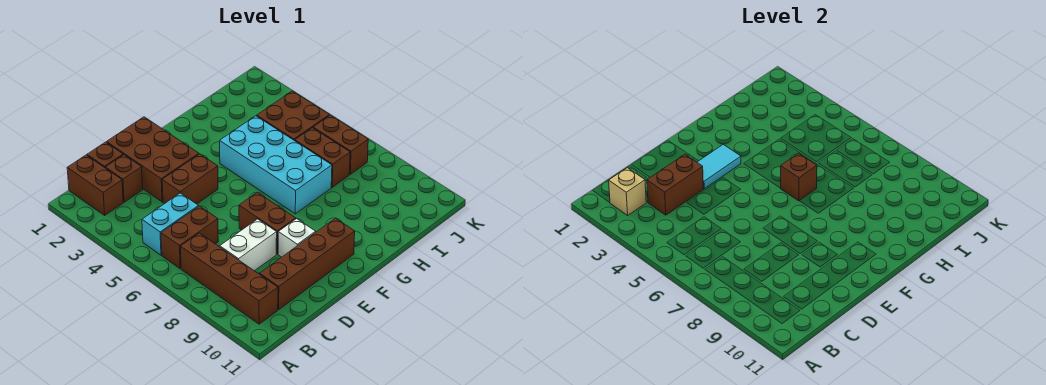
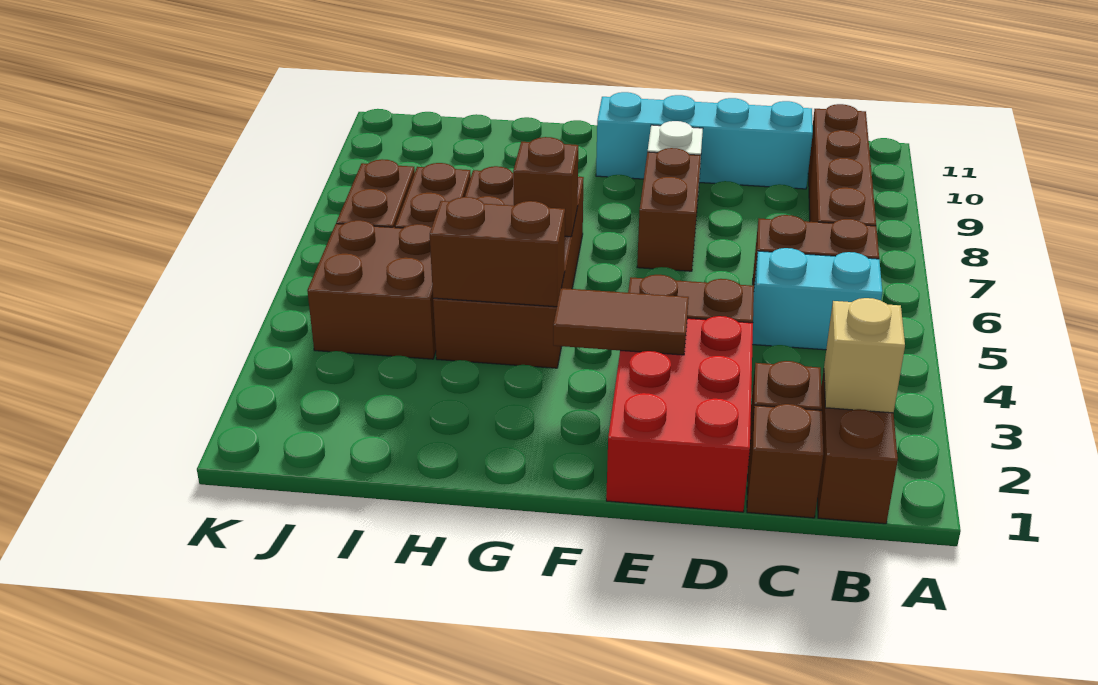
brown brick C3:D3 level 2 -> brown brick G4:H4 level 2
white brick C8:D8 level 1 -> none
brown brick C10:F10 level 1 -> cyan brick C10:F10 level 1
brown brick D1:E3 level 1 -> red brick D1:E3 level 1
cyan tile E3:F3 level 2 -> brown tile E3:F3 level 2
cyan brick G4:H7 level 1 -> brown brick G4:H7 level 1

